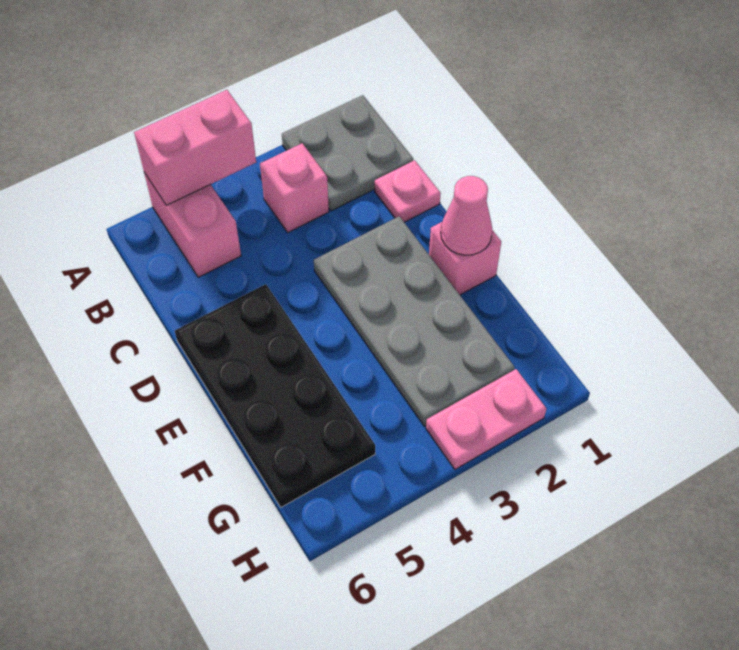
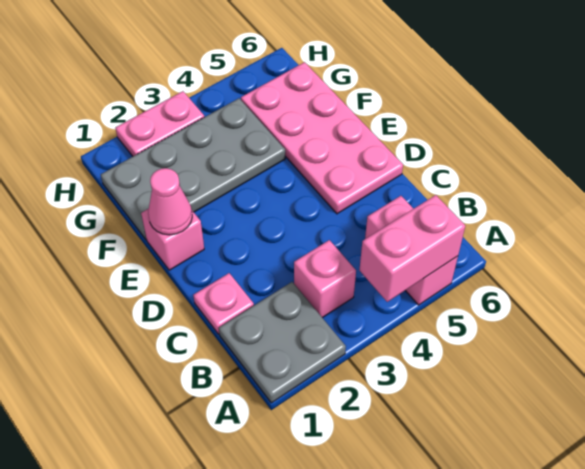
grey plate D2:G3 level 1 -> grey plate F1:G4 level 1
black plate D5:G6 level 1 -> pink plate D5:G6 level 1

